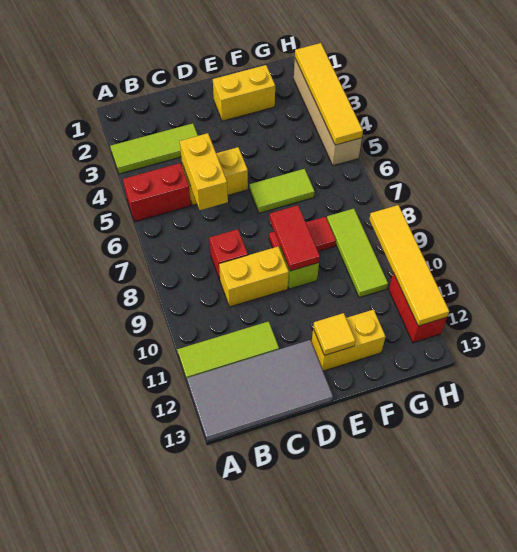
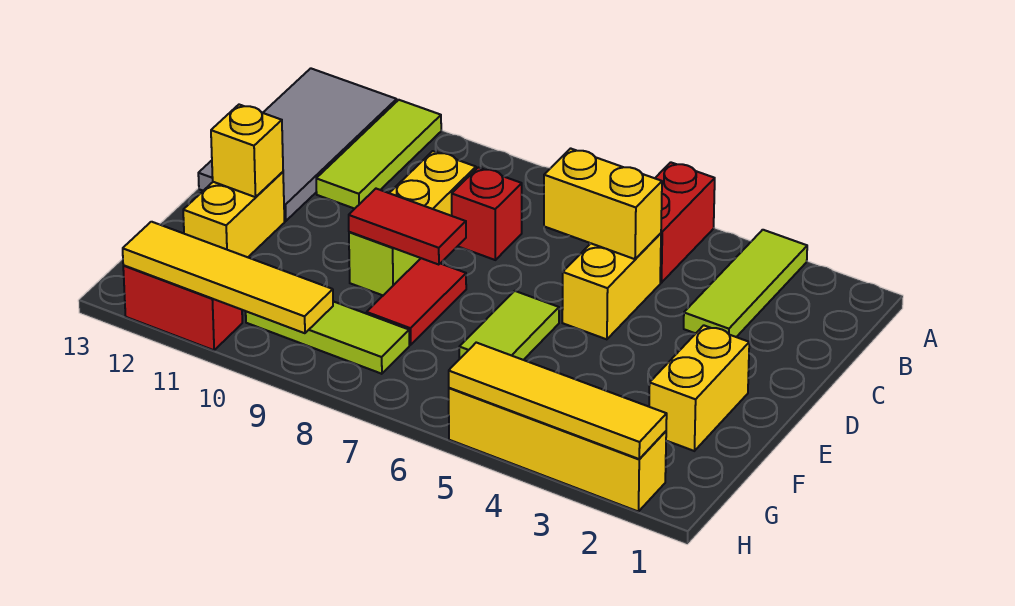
yellow tile E12 level 2 -> yellow brick E12 level 2
tan brick H2:H5 level 1 -> yellow brick H2:H5 level 1

